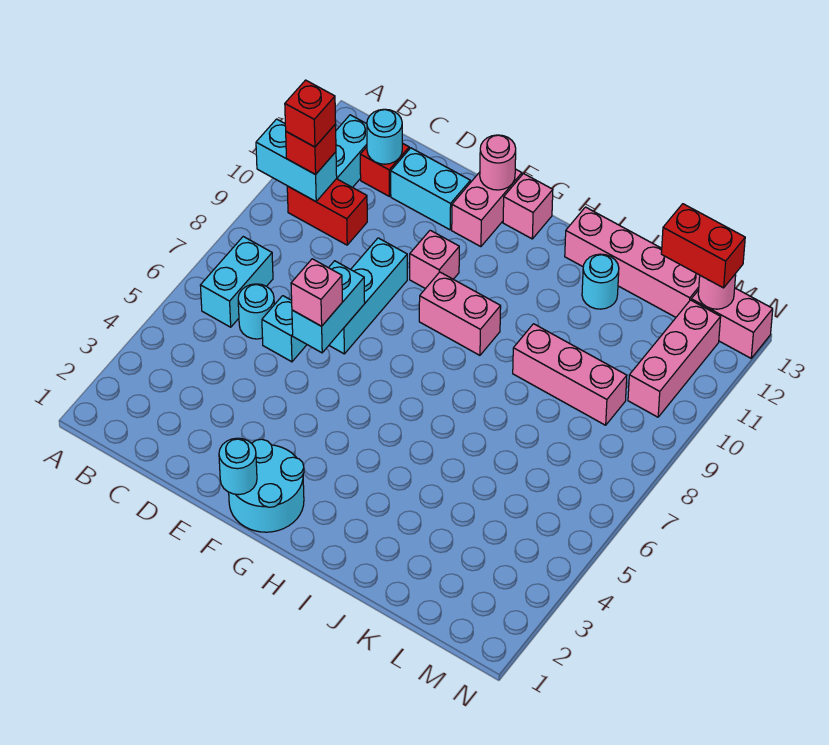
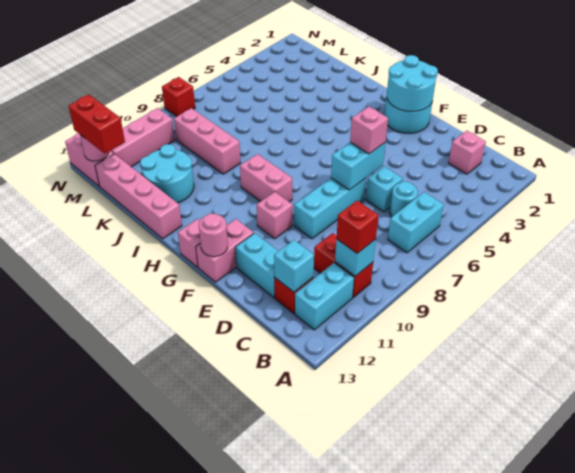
cyan brick A10:B10 level 2 -> cyan brick B10 level 2
red brick B10 level 4 -> red brick N8 level 1
none -> pink brick C2 level 1
cyan round brick C12 level 2 -> cyan brick C12 level 2
cyan round brick F1 level 2 -> cyan round brick F1:G2 level 2
cyan round brick J12 level 1 -> cyan round brick J11:K12 level 1

